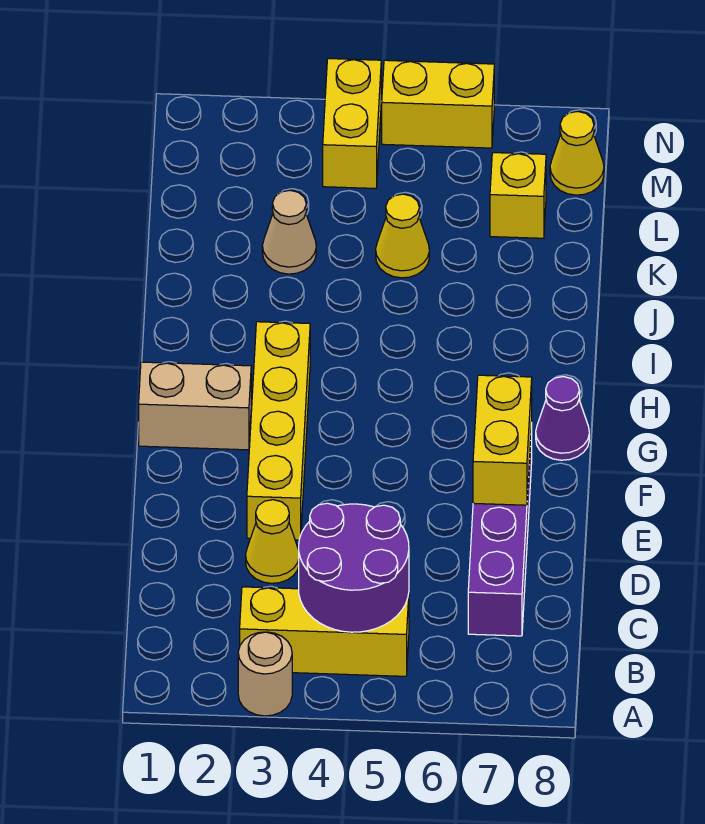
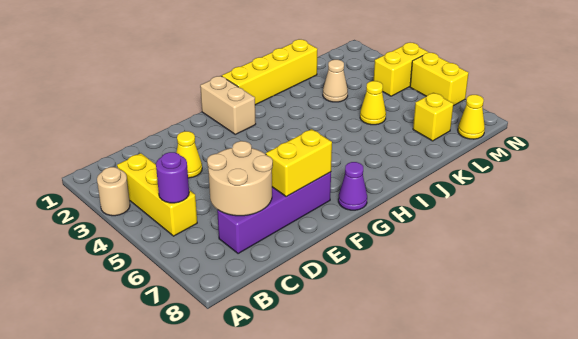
purple round brick B4:C5 level 2 -> purple round brick B5 level 2
none -> tan round brick C6:D7 level 2
yellow brick E3:H3 level 1 -> yellow brick H1:K1 level 1

